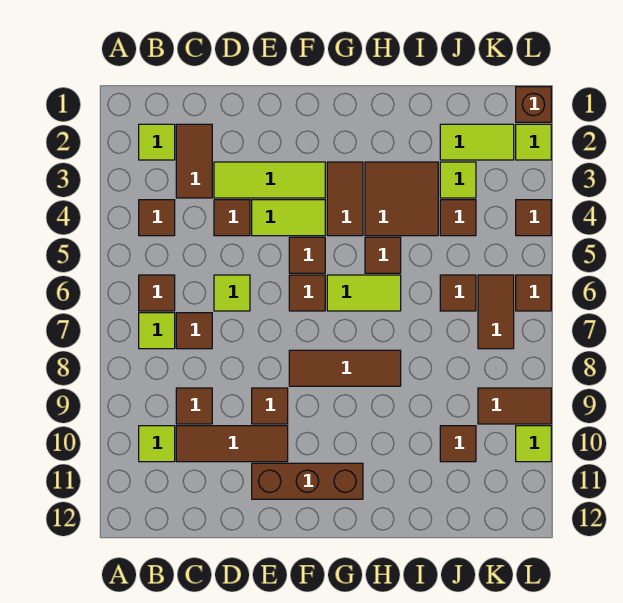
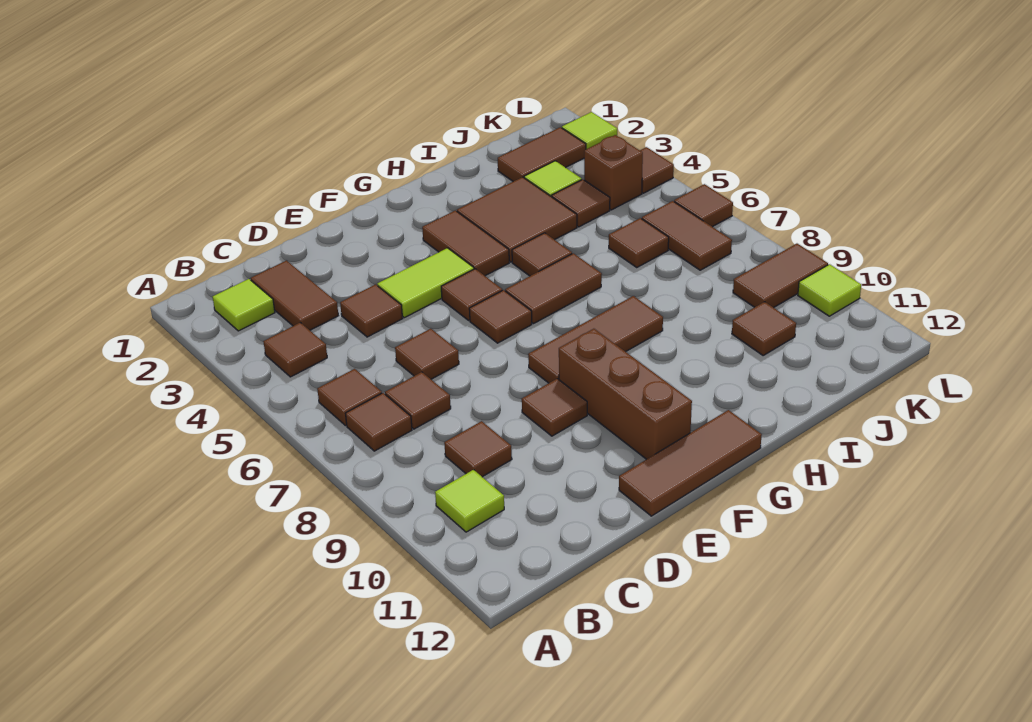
lime tile B7 level 1 -> brown tile B7 level 1
brown tile C10:E10 level 1 -> brown tile E12:G12 level 1
lime tile D3:F3 level 1 -> none
lime tile D6 level 1 -> brown tile D6 level 1
brown brick E11:G11 level 1 -> brown brick F9:F11 level 1
lime tile G6:H6 level 1 -> brown tile G6:H6 level 1
lime tile J2:K2 level 1 -> brown tile J2:K2 level 1
brown brick L1 level 1 -> brown brick K4 level 1

